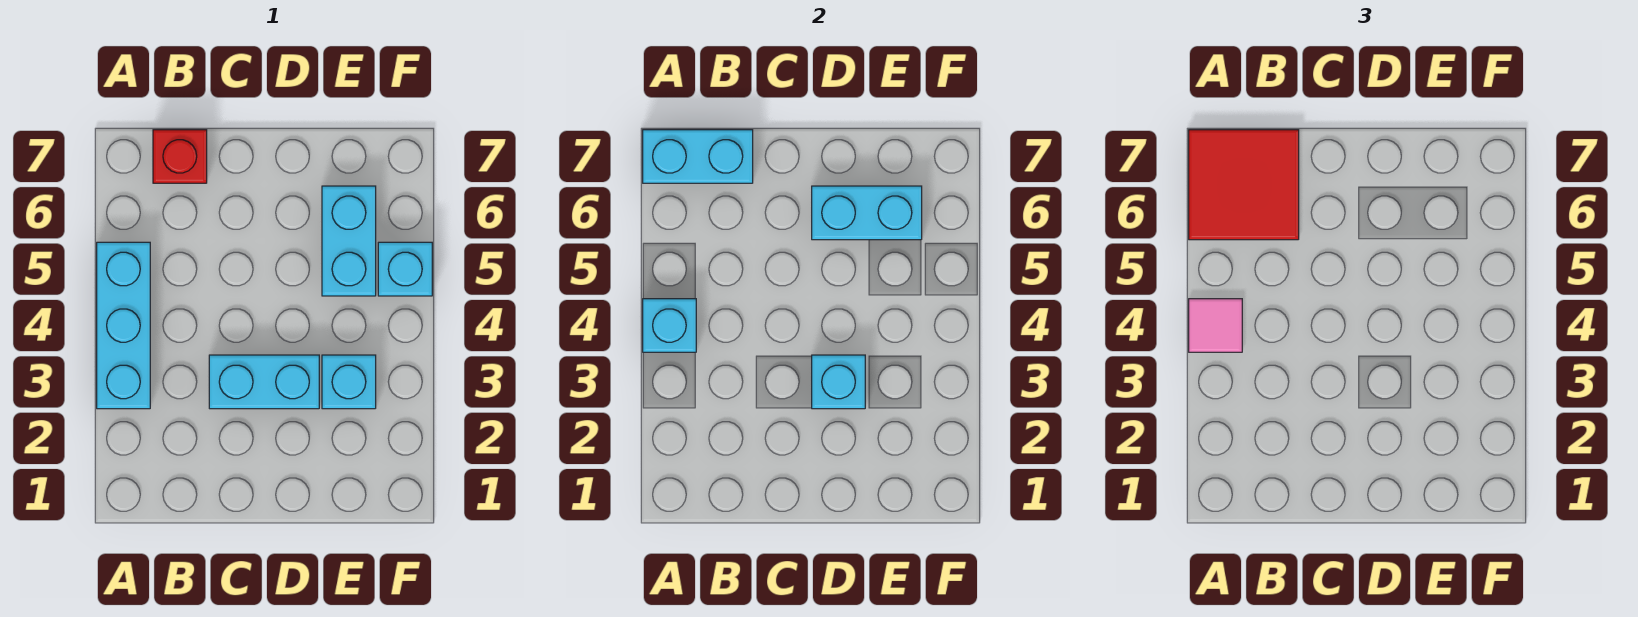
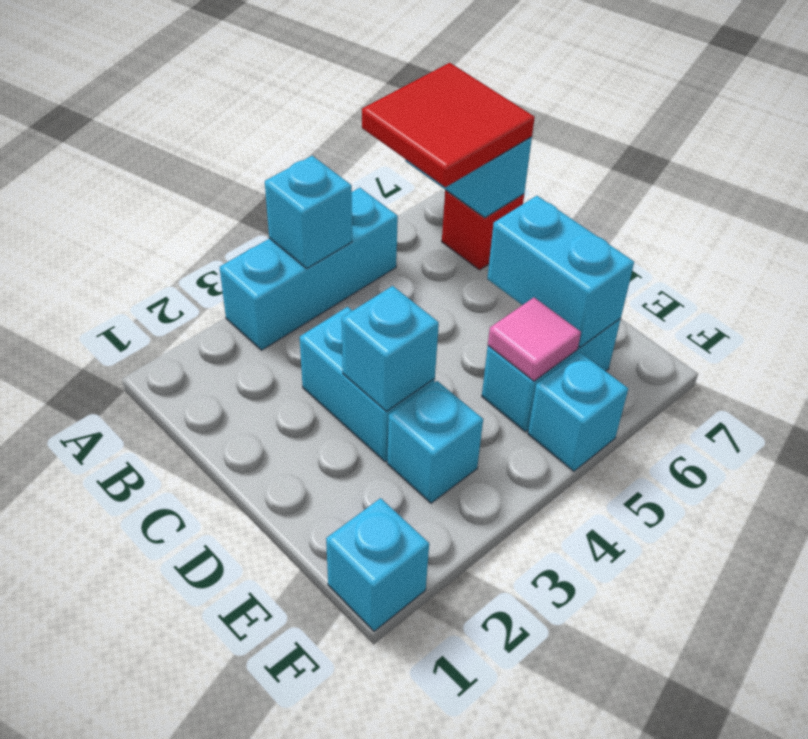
pink tile A4 level 3 -> pink tile E5 level 2
none -> cyan brick F1 level 1

